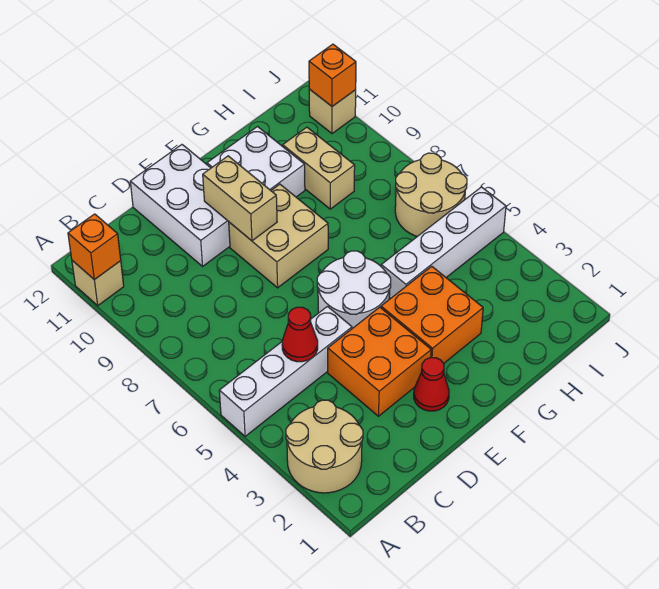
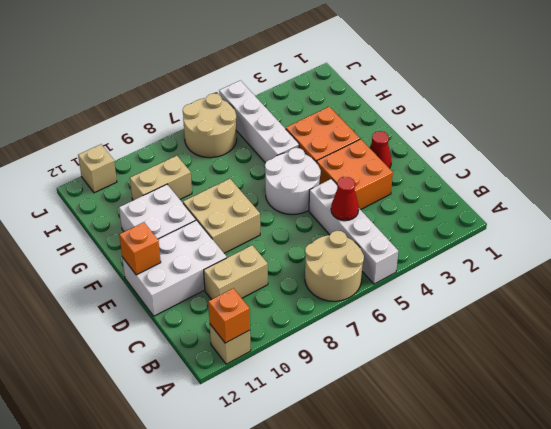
tan round brick A2:B3 level 1 -> tan round brick A6:B7 level 1
tan brick E9:E10 level 2 -> tan brick C9:C10 level 1
orange brick J11 level 2 -> orange brick E12 level 2

